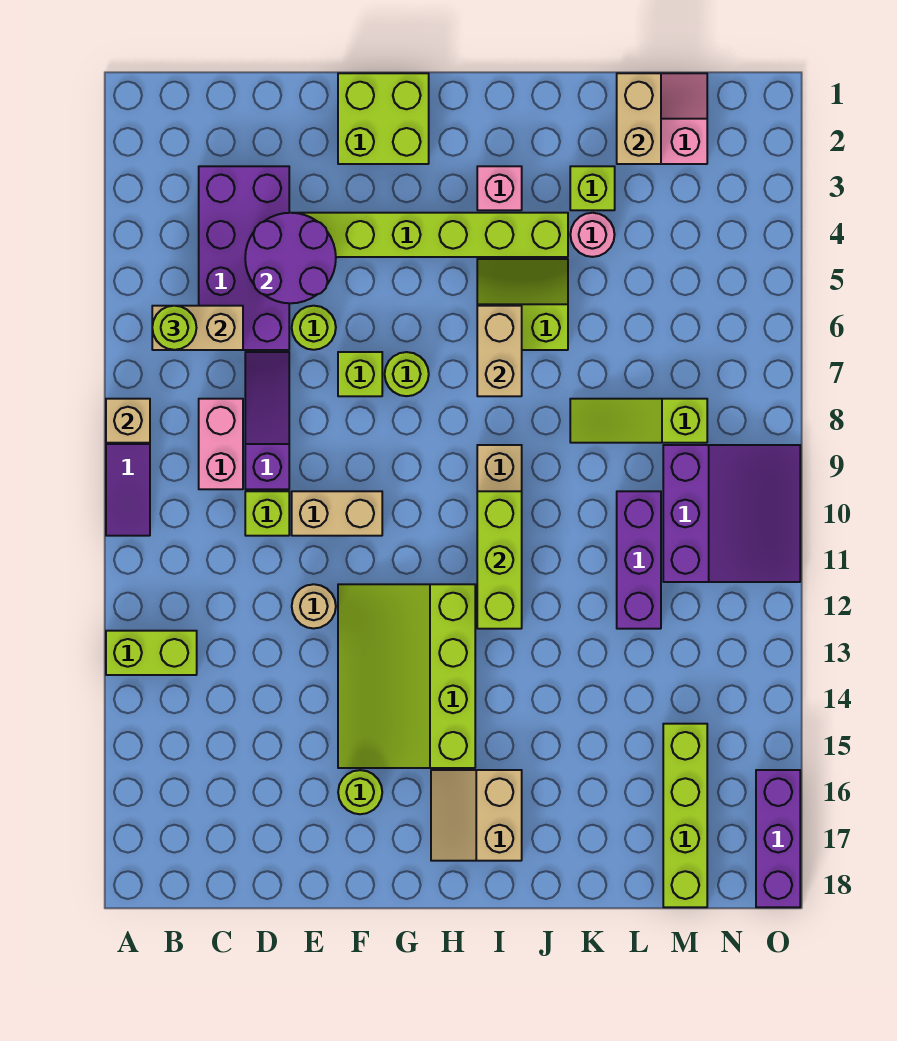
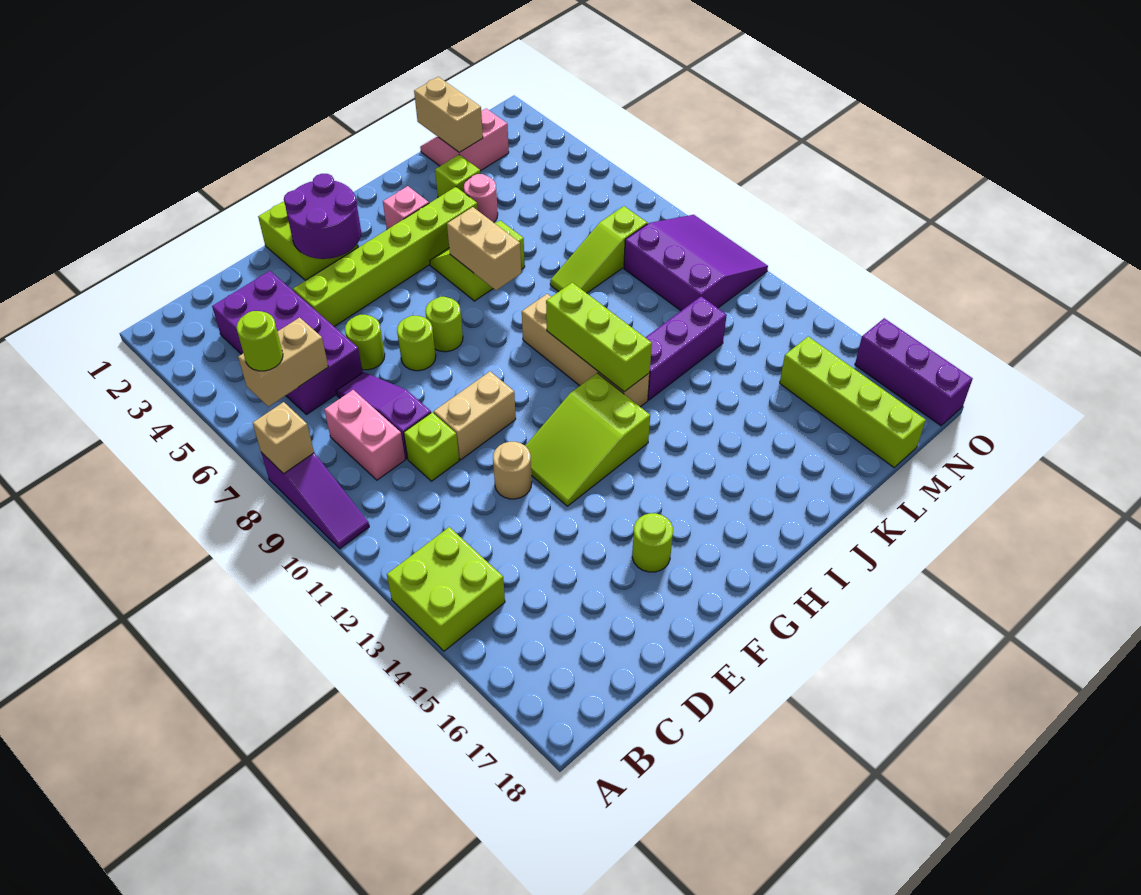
lime brick A13:B13 level 1 -> lime brick A13:B14 level 1
purple round brick D4:E5 level 2 -> purple round brick F2:G3 level 2
lime brick F7 level 1 -> lime round brick F7 level 1
lime slope F12:H15 level 1 top H -> lime slope F12:H13 level 1 top H
tan slope H16:I17 level 1 top I -> none
purple brick L10:L12 level 1 -> purple brick J12:L12 level 1

